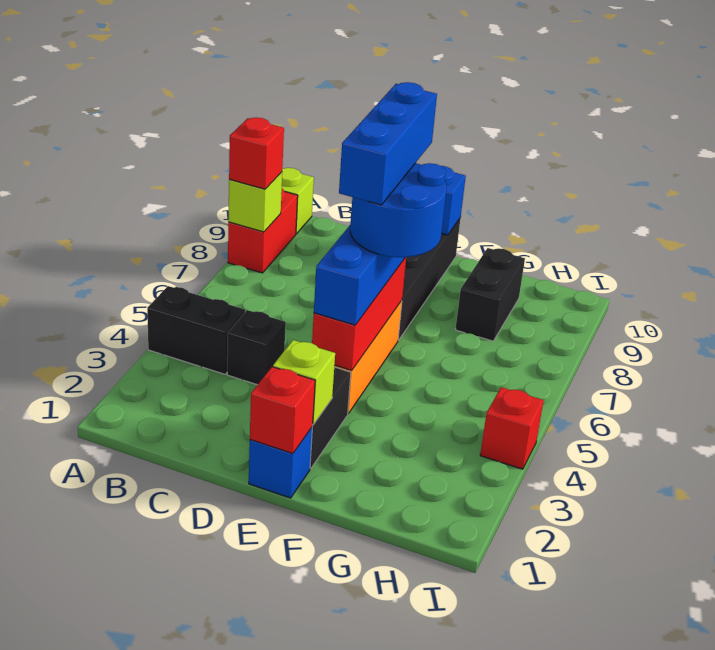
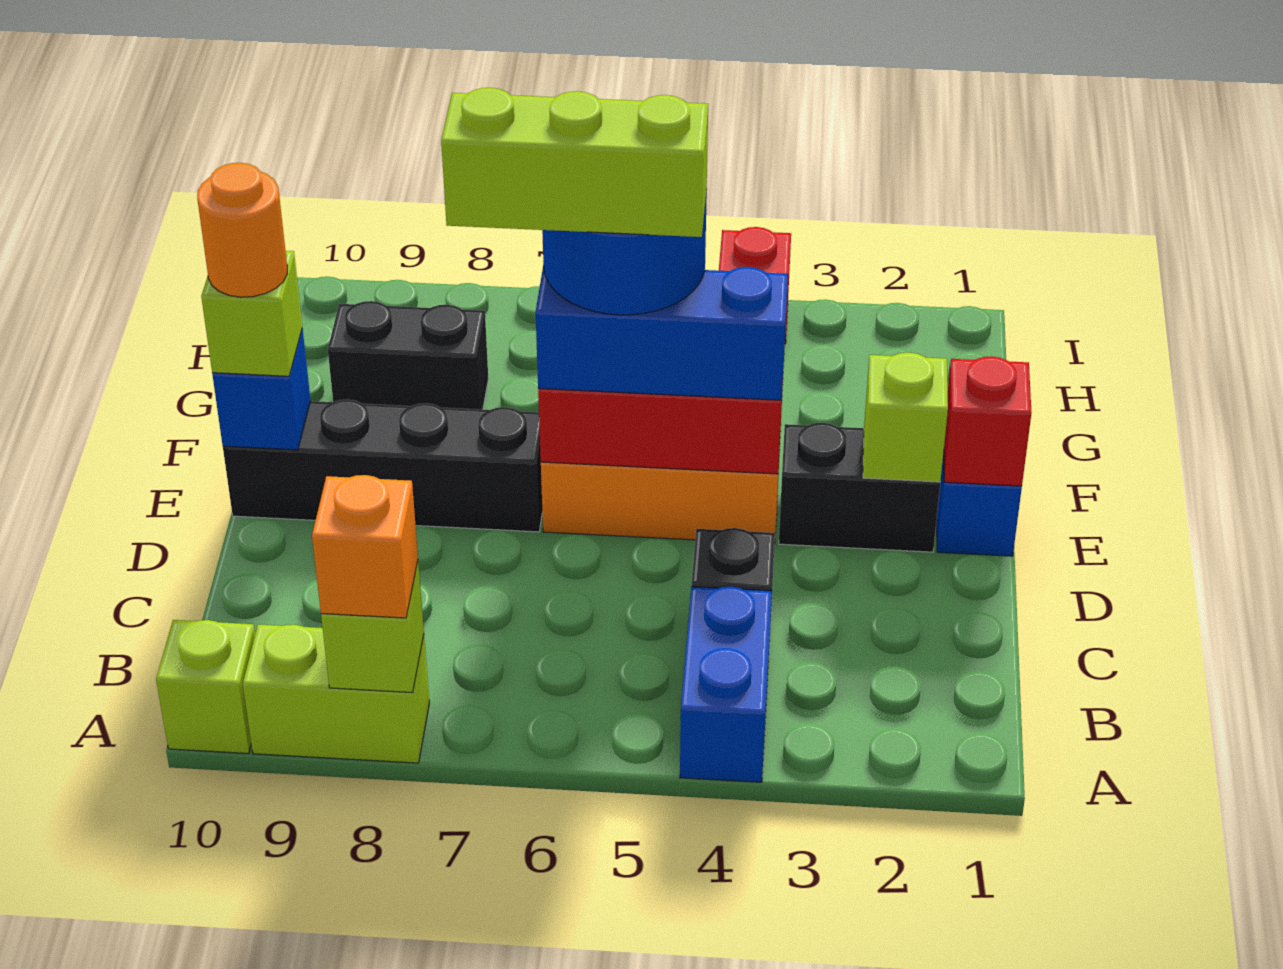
black brick A4:B4 level 1 -> blue brick A4:B4 level 1
red brick A8:A9 level 1 -> lime brick A8:A9 level 1
red brick A8 level 3 -> orange brick A8 level 3
blue brick E5:E7 level 5 -> lime brick E5:E7 level 5
none -> lime brick E10 level 3
none -> orange round brick E10 level 4

